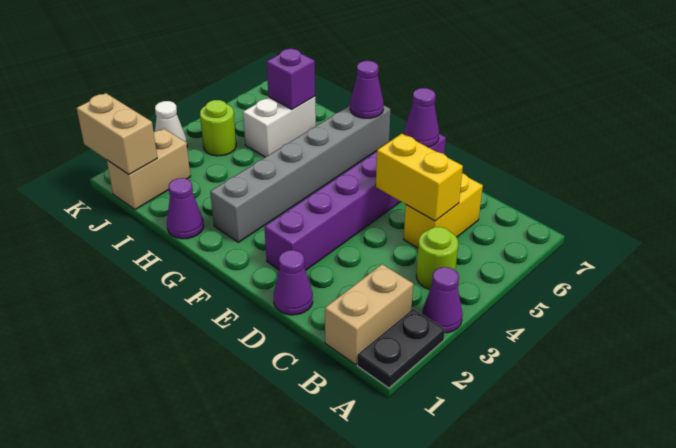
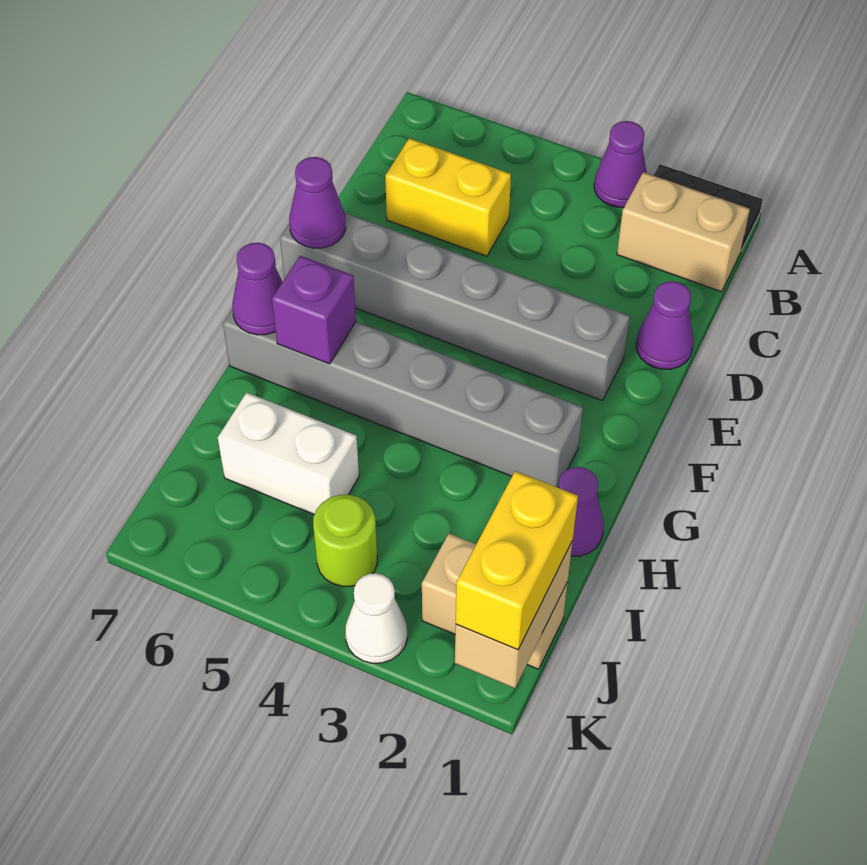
lime round brick B4 level 1 -> none
yellow brick C5:D5 level 2 -> yellow brick J1:K1 level 3
purple brick E2:E7 level 1 -> grey brick E2:E7 level 1
purple brick I6 level 2 -> purple brick G6 level 2

